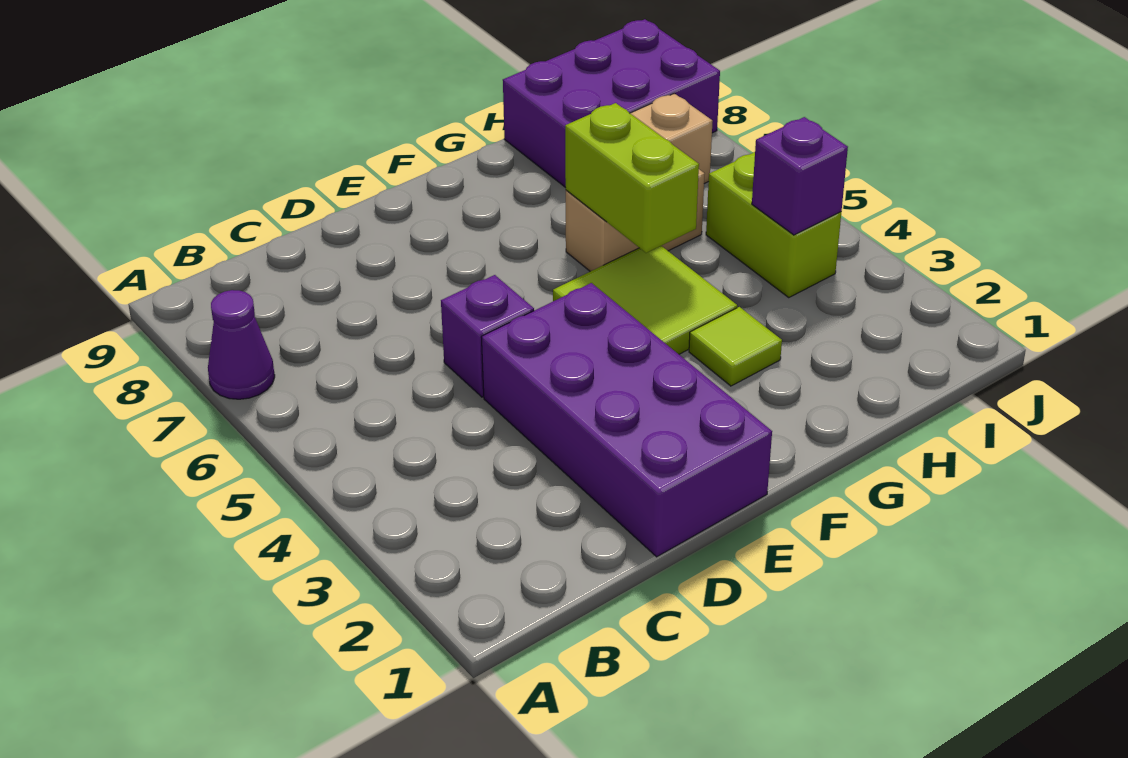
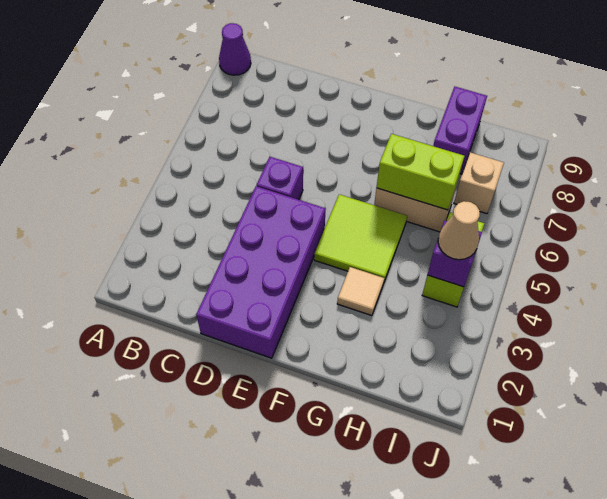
purple cone A7 level 1 -> purple cone A9 level 1
lime tile G3 level 1 -> tan tile G3 level 1
lime brick G5:G6 level 2 -> lime brick G6:H6 level 2
purple brick H8:J9 level 1 -> purple brick H8:H9 level 1
none -> tan cone I4 level 3

